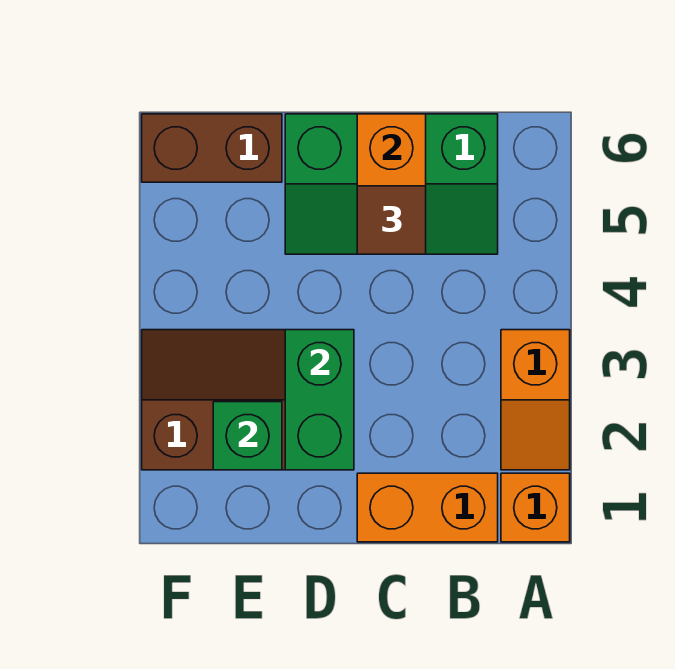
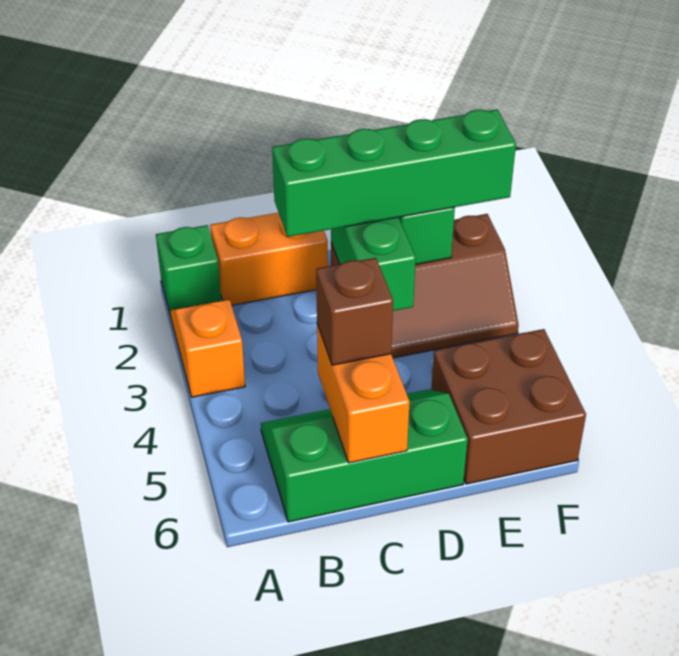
orange brick A1 level 1 -> green brick A1 level 1
none -> green brick C2:F2 level 3
brown tile C5 level 3 -> brown brick C5 level 3
brown brick E6:F6 level 1 -> brown brick E5:F6 level 1

